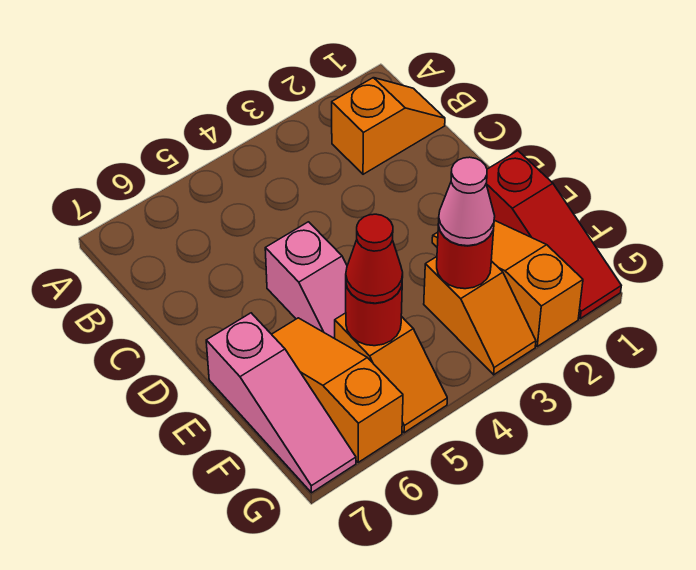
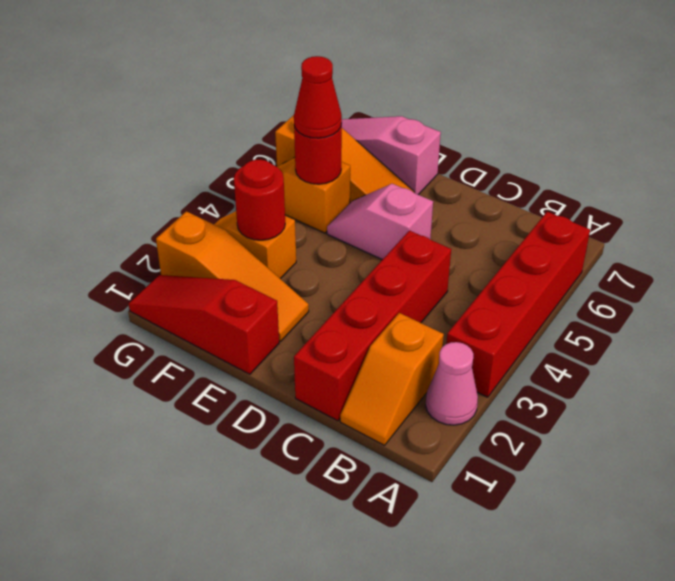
none -> red brick A3:A6 level 1
none -> red brick C1:C4 level 1
pink cone F3 level 3 -> pink cone A2 level 1

